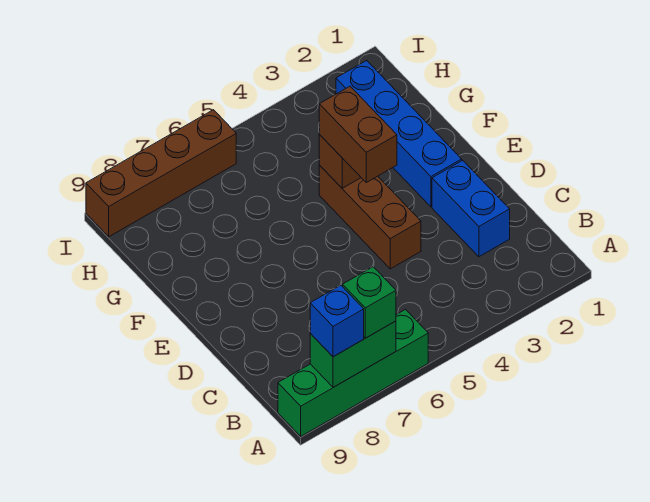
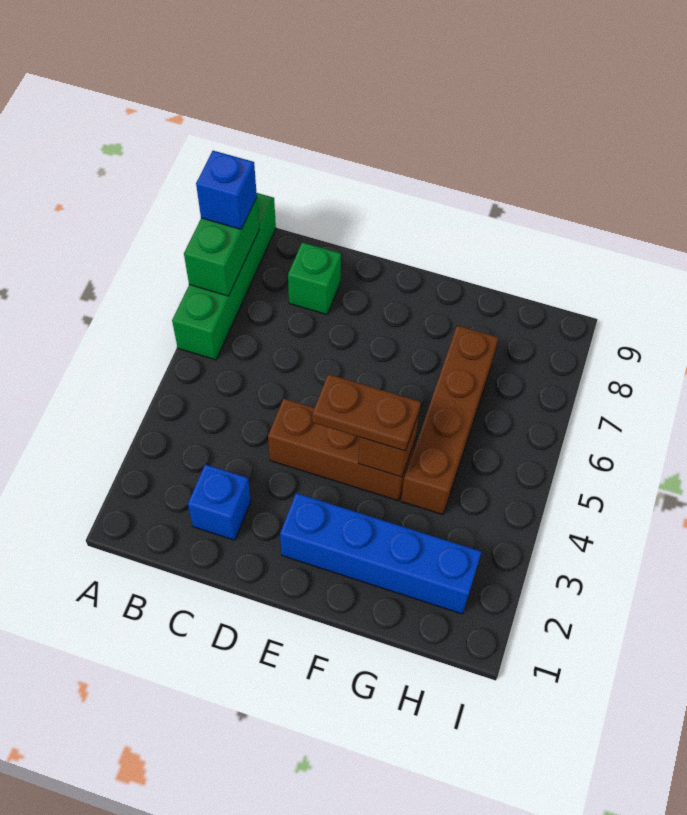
green brick A7 level 3 -> green brick C8 level 1
blue brick C2:D2 level 1 -> blue brick C2 level 1
brown brick E4:F4 level 3 -> brown plate E4:F4 level 3
brown brick I6:I9 level 1 -> brown brick G4:G7 level 1

